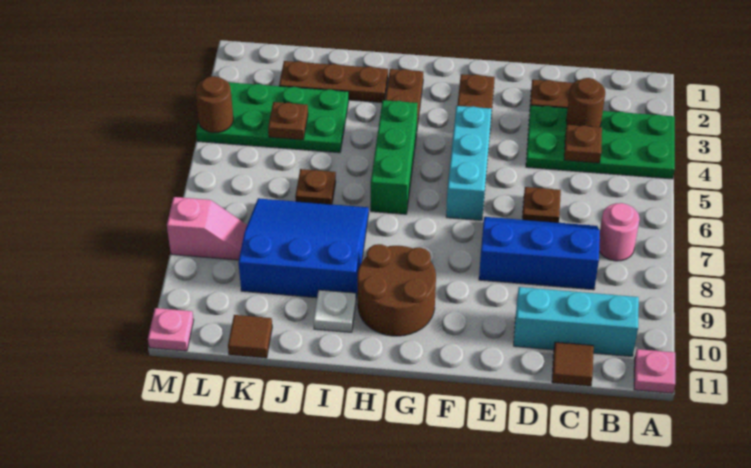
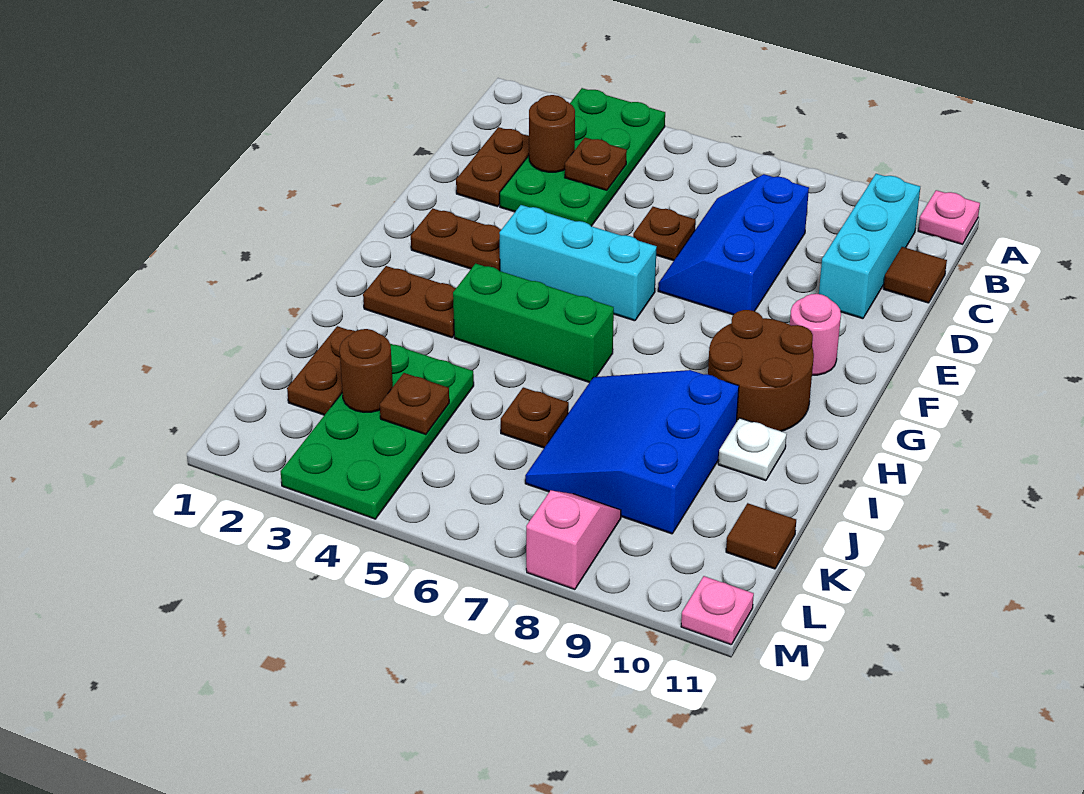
pink round brick B7 level 1 -> pink round brick F10 level 1
brown plate I2:K2 level 1 -> brown plate J2:K2 level 1
brown round brick M4 level 2 -> brown round brick K3 level 2

